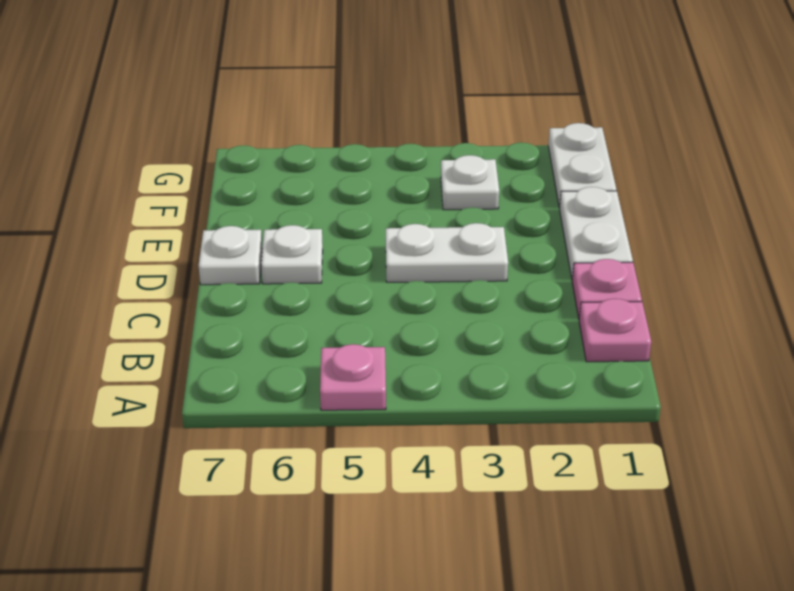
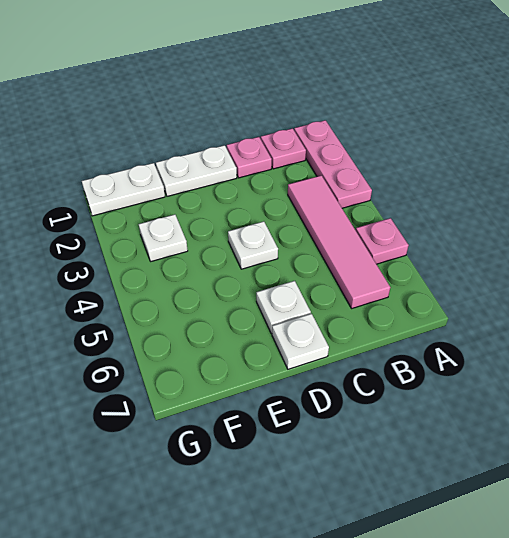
none -> pink plate A1:A3 level 1
none -> pink tile B3:B6 level 1
white plate D3:D4 level 1 -> white plate D4 level 1

